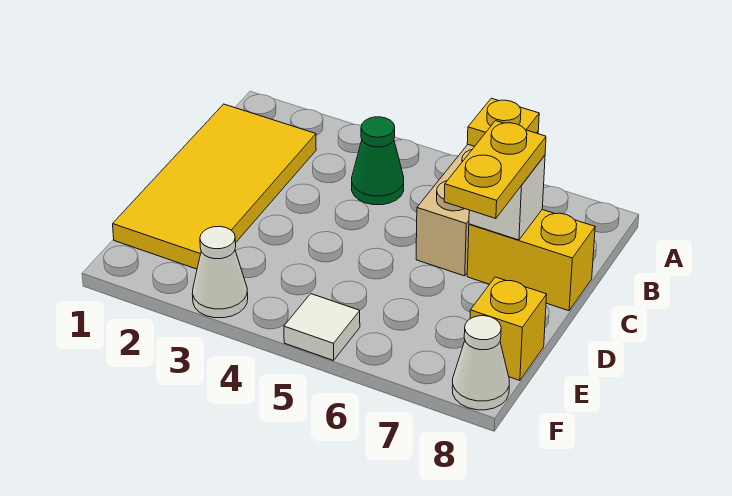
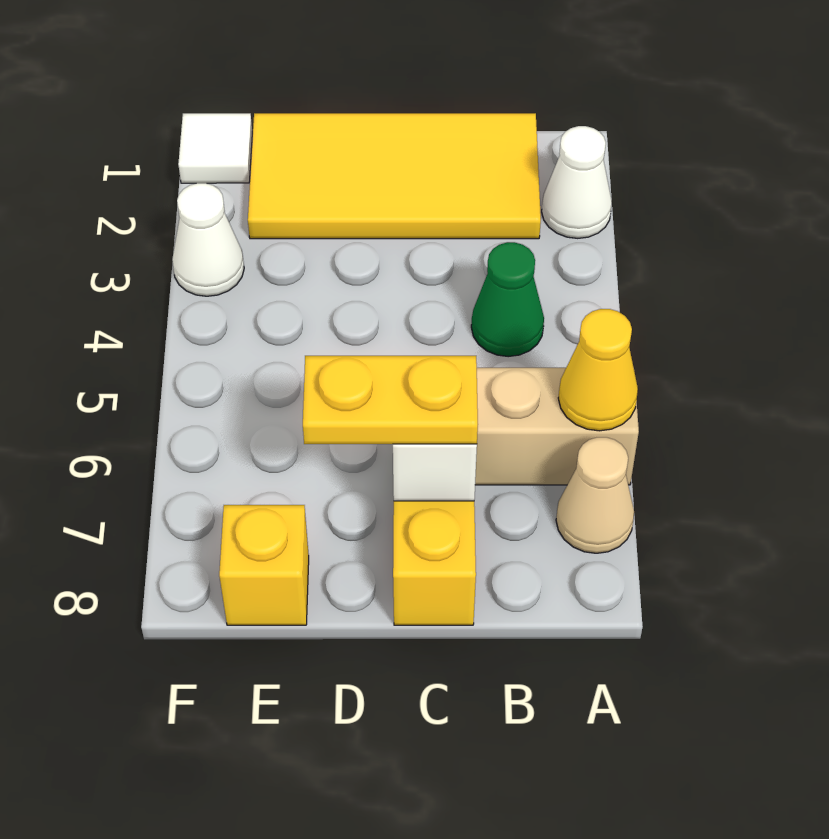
yellow plate A6 level 2 -> yellow cone A6 level 2
none -> tan cone A7 level 1
white tile F5 level 1 -> white tile F1 level 1
white cone F8 level 1 -> white cone A2 level 1

